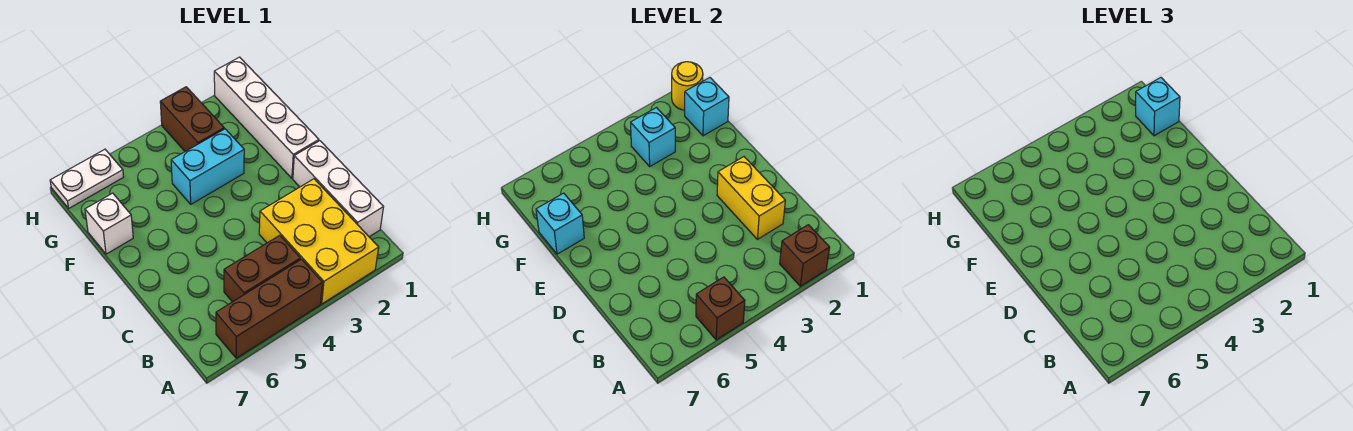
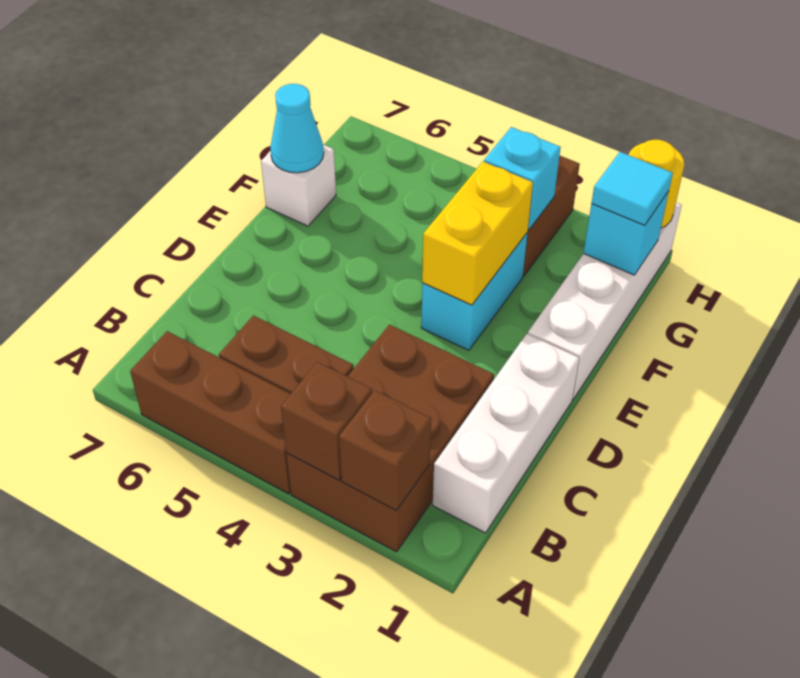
yellow brick A2:C3 level 1 -> brown brick A2:C3 level 1
brown brick A5 level 2 -> brown brick A3 level 2
yellow brick C2:D2 level 2 -> yellow brick E3:F3 level 2
cyan brick F3:F4 level 1 -> cyan brick E3:F3 level 1
cyan brick F7 level 2 -> cyan cone F7 level 2
cyan brick G1 level 3 -> cyan tile G1 level 3
white plate H6:H7 level 1 -> none

